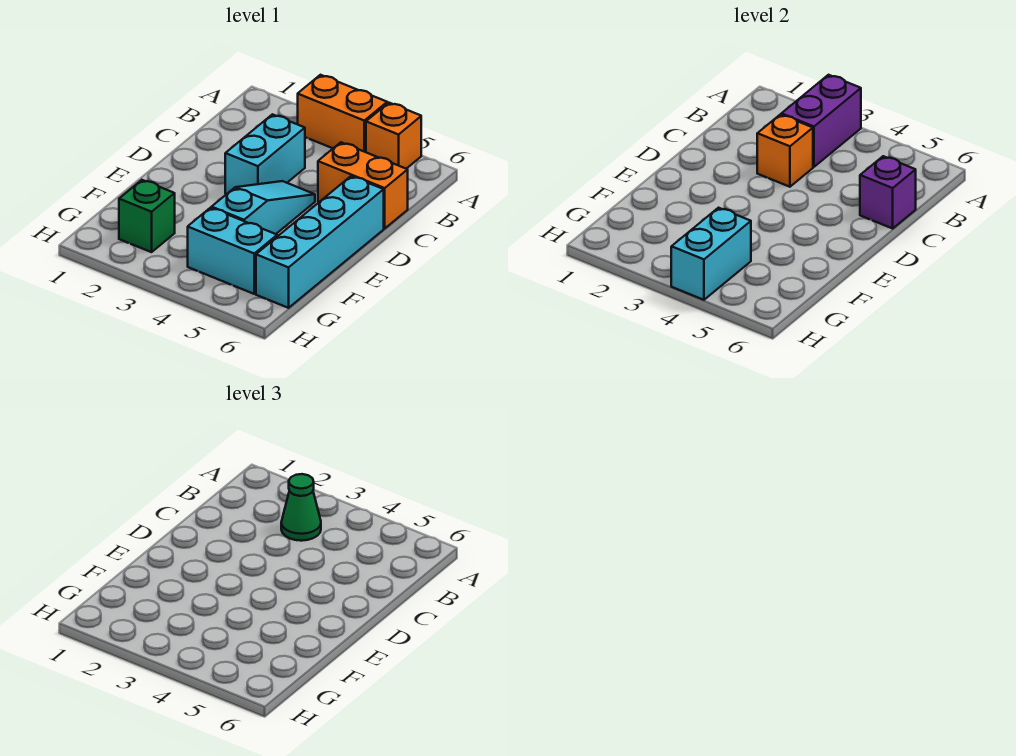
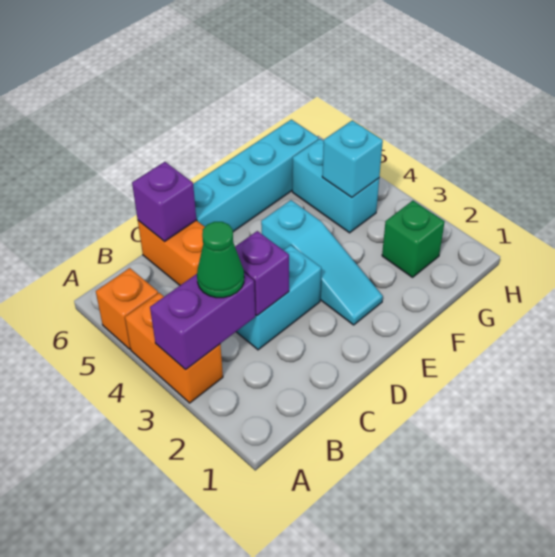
orange brick C3 level 2 -> purple brick C3 level 2
cyan slope D4:F4 level 1 top F -> cyan slope E2:E4 level 1 top 4
cyan brick G4:H4 level 2 -> cyan brick G4 level 2

